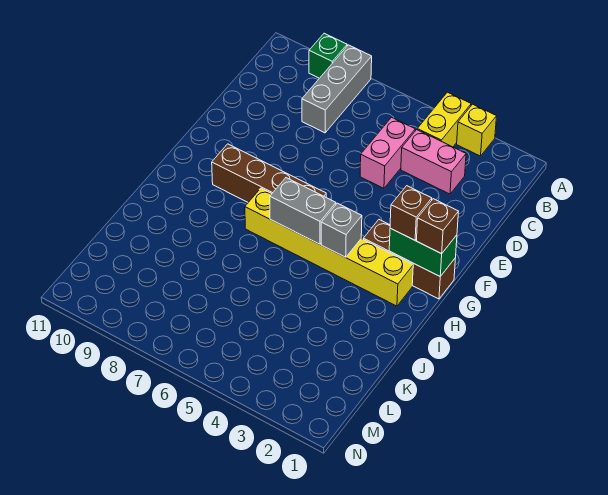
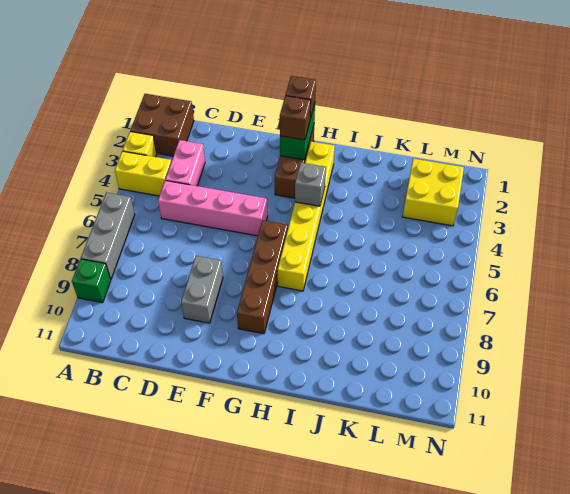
none -> brown brick A1:B2 level 1
grey brick A8:C8 level 1 -> grey brick A6:A8 level 1
pink brick C5:D5 level 1 -> pink brick C5:F5 level 1
grey brick H5:H6 level 2 -> grey brick E8:E9 level 1
none -> yellow brick L2:M3 level 1

